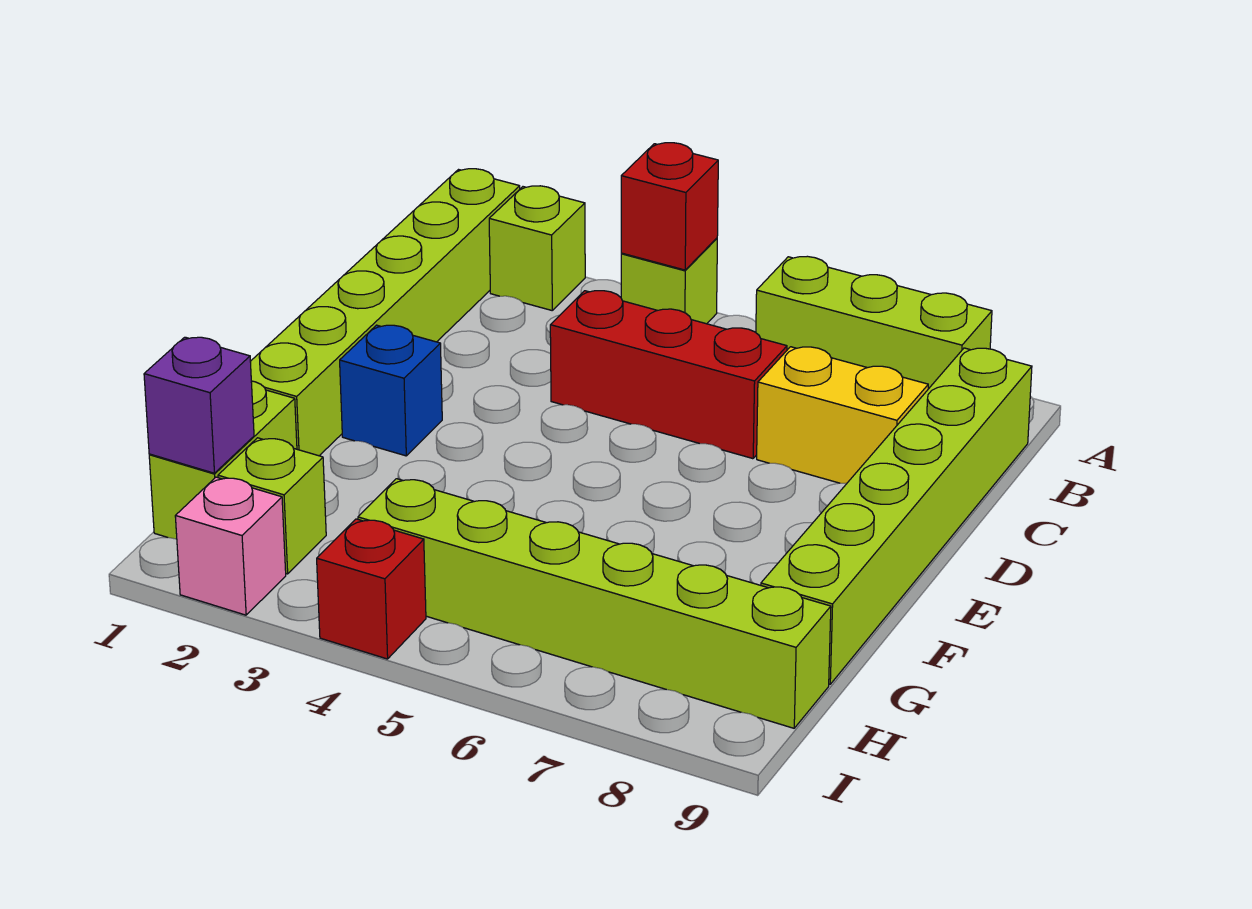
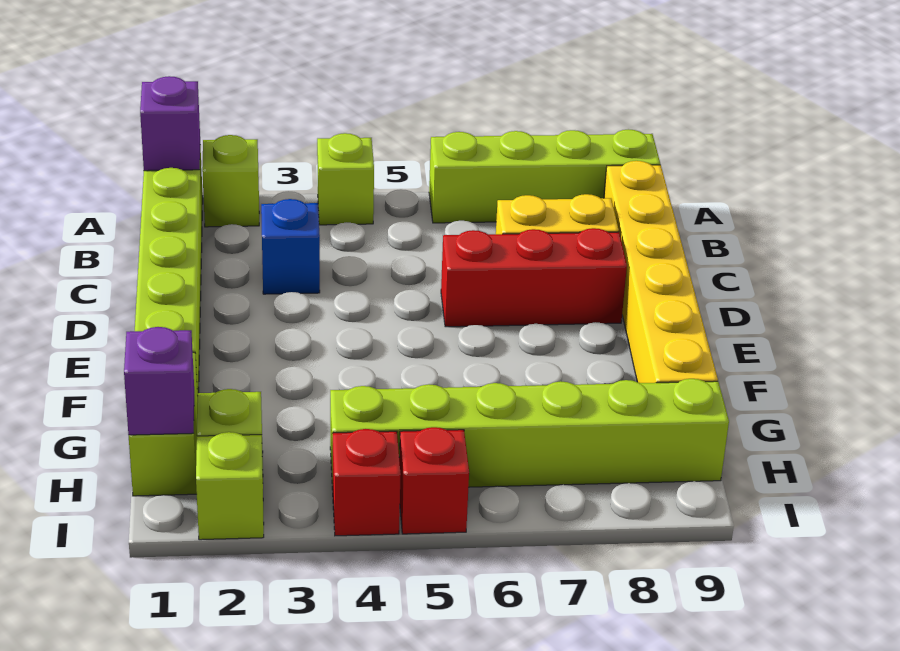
none -> purple brick A1 level 2
red brick A4 level 2 -> red brick I5 level 1
lime brick A6:A8 level 1 -> lime brick A6:A9 level 1
lime brick B9:G9 level 1 -> yellow brick B9:G9 level 1
red brick C4:C6 level 1 -> red brick D6:D8 level 1
blue brick E2 level 1 -> blue brick C3 level 1
pink brick I2 level 1 -> lime brick I2 level 1

